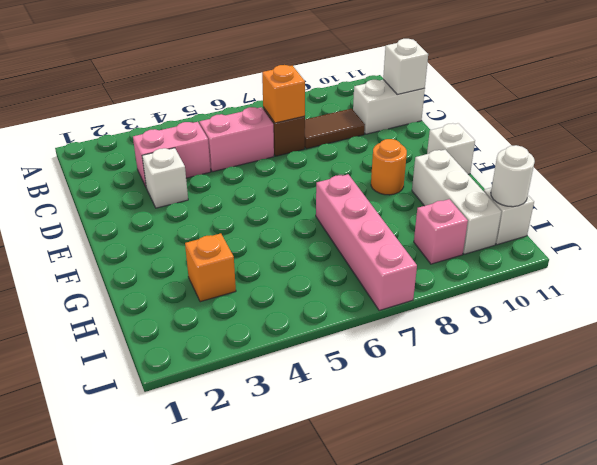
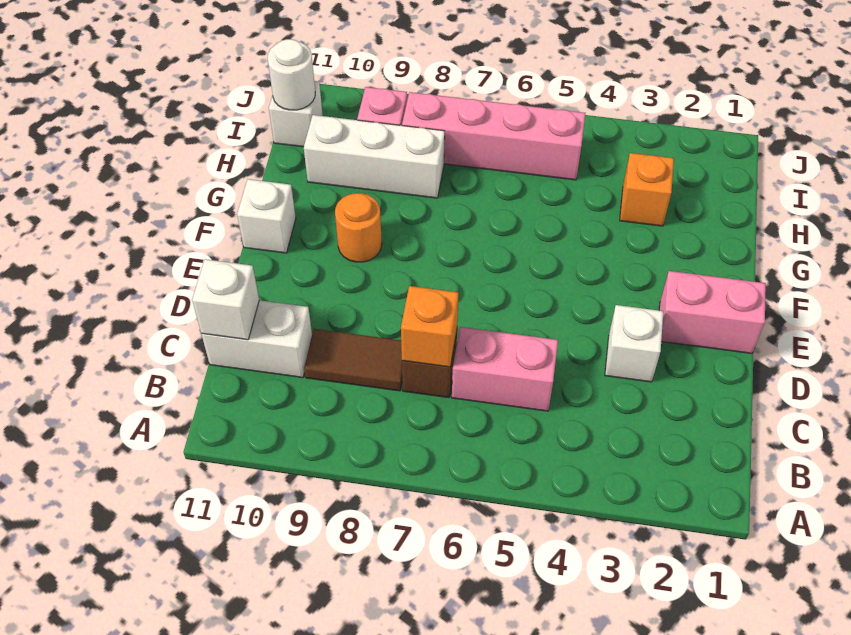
pink brick C3:C4 level 1 -> pink brick E1:E2 level 1
pink brick G7:J7 level 1 -> pink brick I5:I8 level 1
white brick G10:I10 level 1 -> white brick H8:H10 level 1

